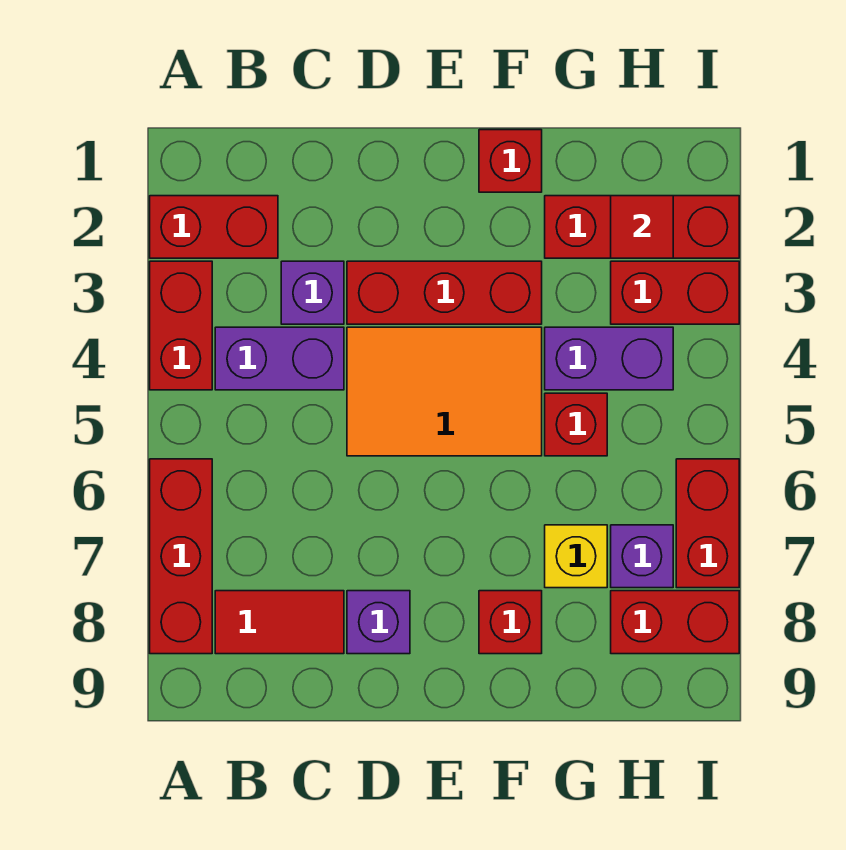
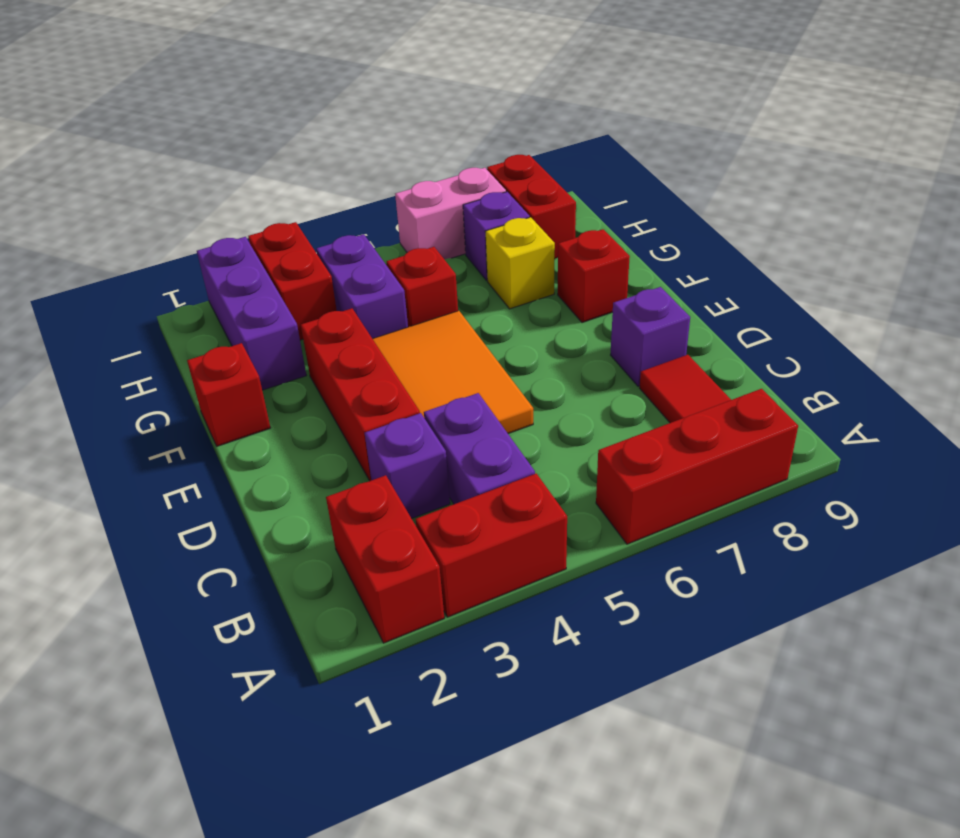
red brick G2:I2 level 1 -> purple brick G2:I2 level 1
red tile H2 level 2 -> none
red brick I6:I7 level 1 -> pink brick I6:I7 level 1

